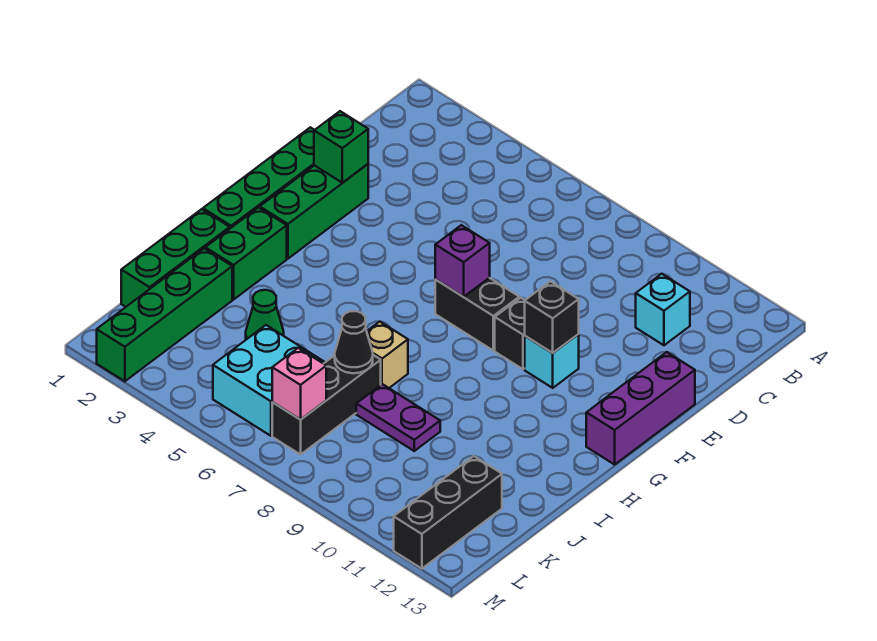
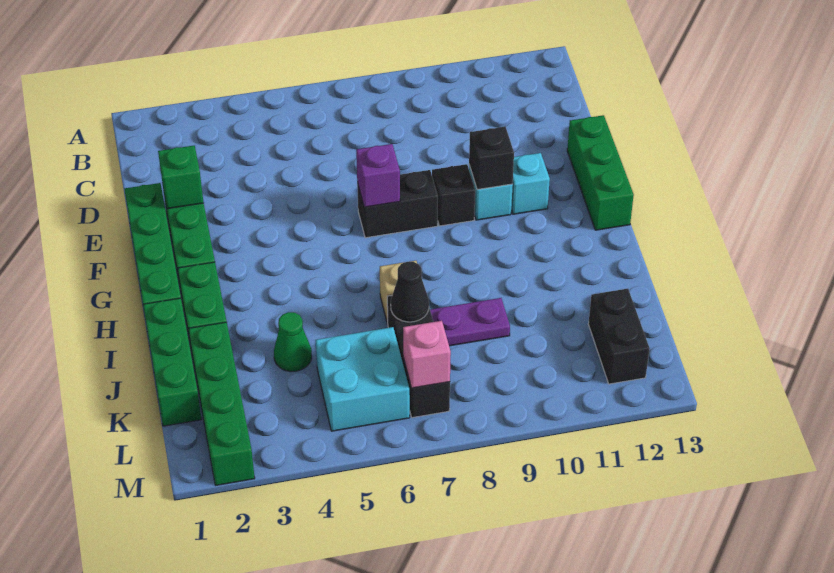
cyan brick C11 level 1 -> cyan brick F11 level 1
purple brick E13:G13 level 1 -> green brick E13:G13 level 1
black brick K12:M12 level 1 -> black brick K12:L12 level 1

